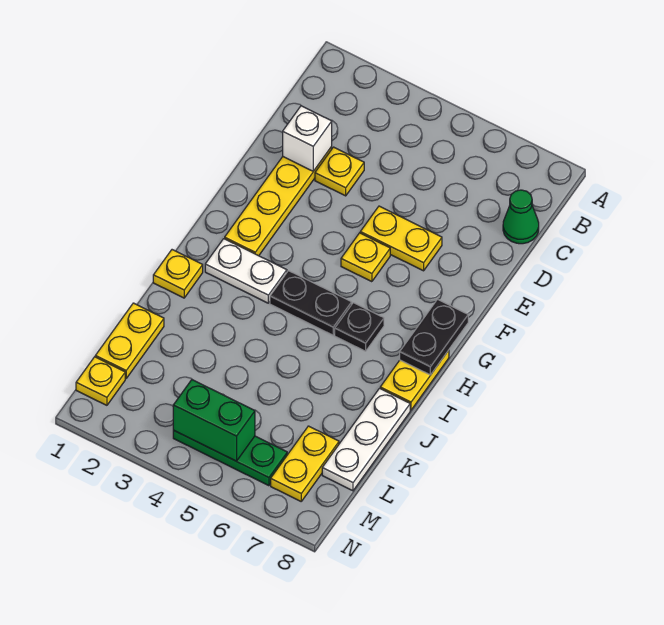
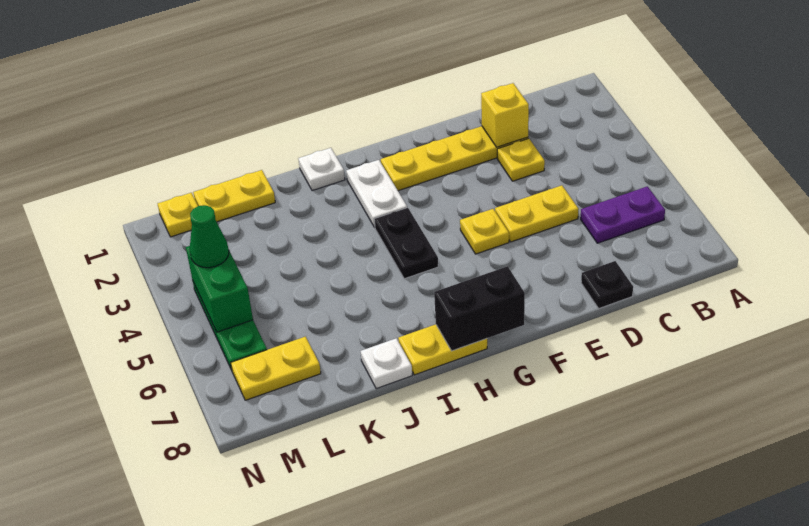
none -> purple plate B6:C6 level 1
green cone C8 level 1 -> green cone M4 level 3
white brick D2 level 2 -> yellow brick D2 level 2
yellow plate E5:E6 level 1 -> yellow plate D5:E5 level 1
black plate G8:H8 level 2 -> black brick G8:H8 level 2
black plate H6 level 1 -> black plate D8 level 1
yellow plate I1 level 1 -> white plate I1 level 1
white plate J8:L8 level 1 -> white plate J8 level 1

